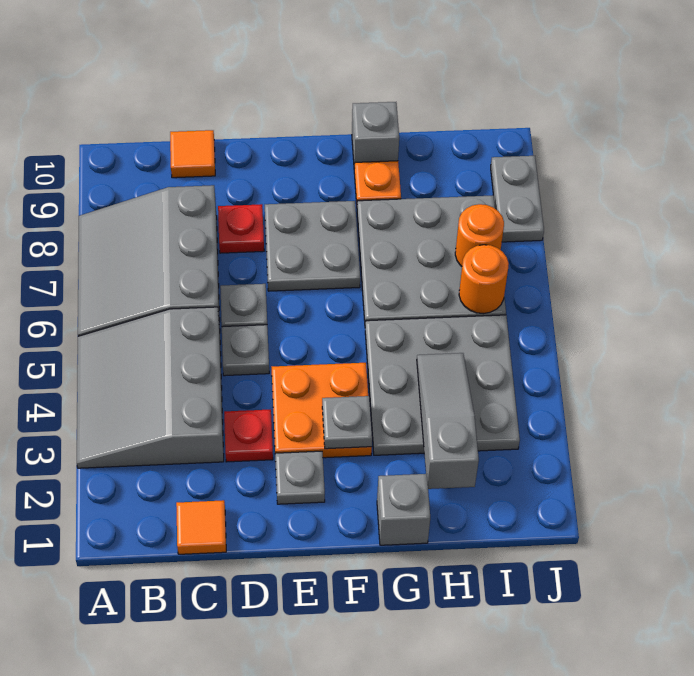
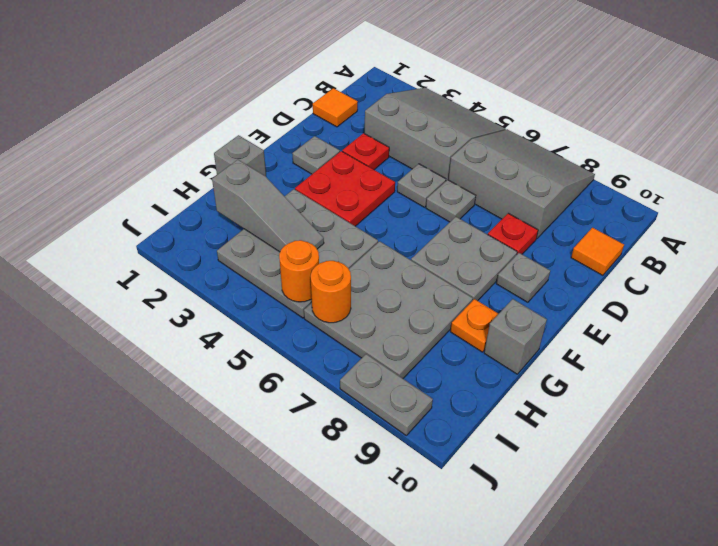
orange plate E3:F4 level 1 -> red plate E3:F4 level 1
grey plate F3 level 2 -> grey plate E9 level 1
orange round brick I7 level 2 -> orange round brick I5 level 2

